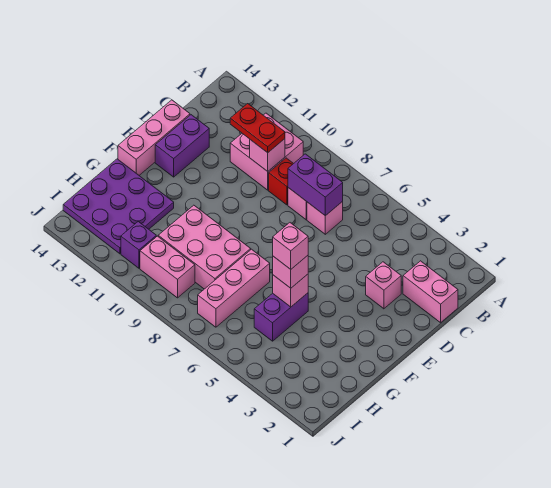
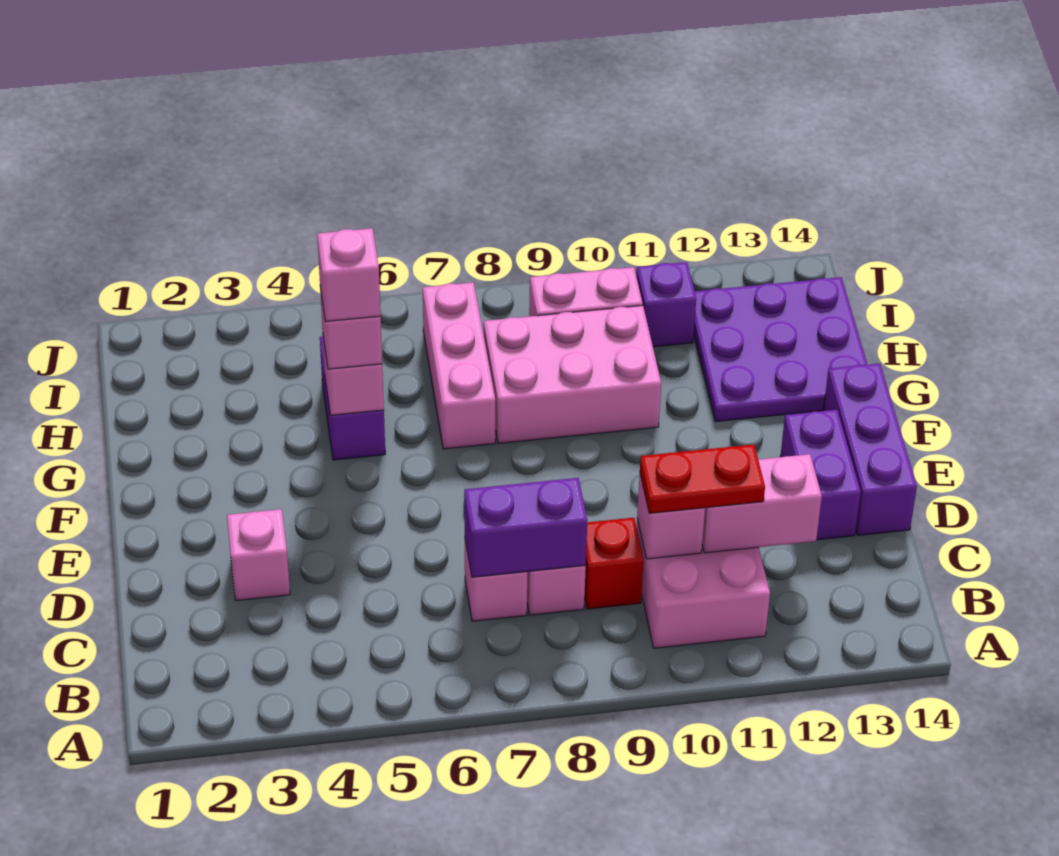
pink brick C1:C2 level 1 -> pink brick C11:C12 level 2
pink brick D14:F14 level 1 -> purple brick D14:F14 level 1

